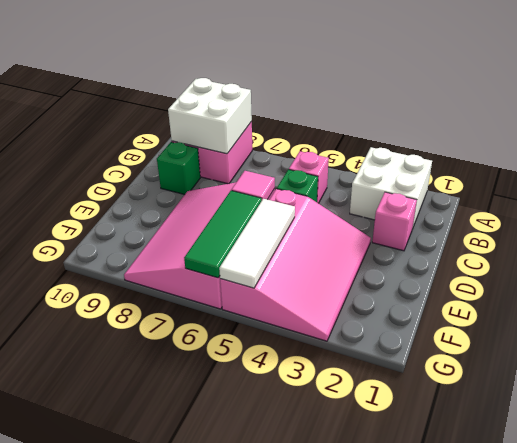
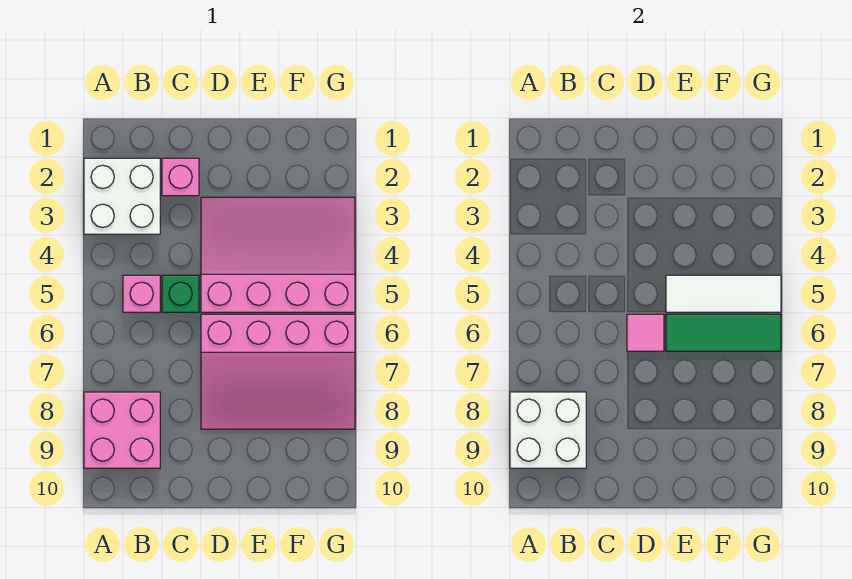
green brick C9 level 1 -> none

